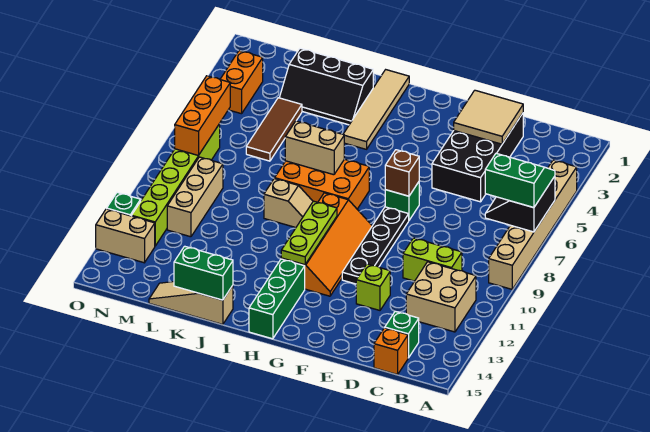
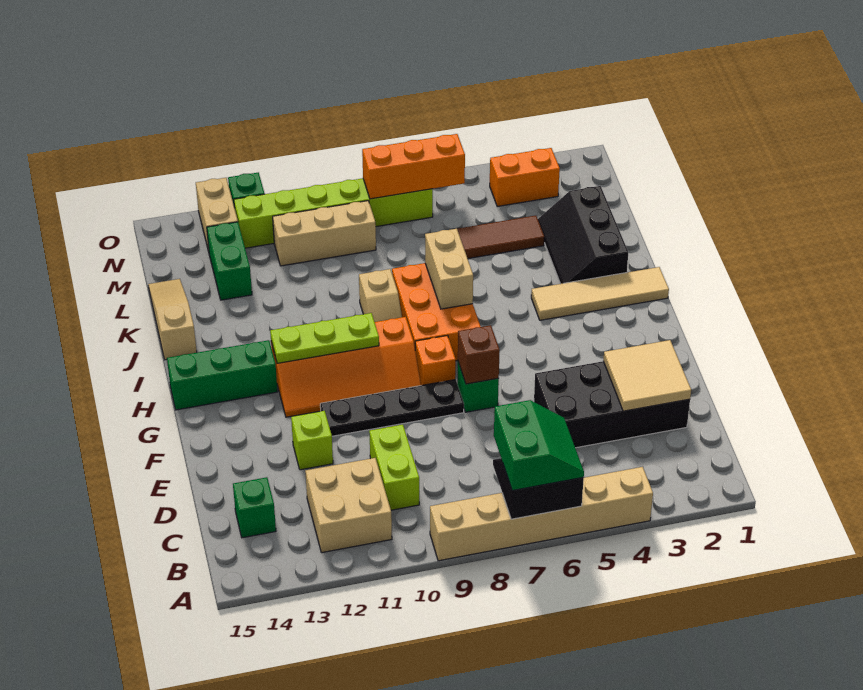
orange brick C15 level 1 -> orange brick G8 level 1
green brick J15:K15 level 2 -> green brick L13:M13 level 1

